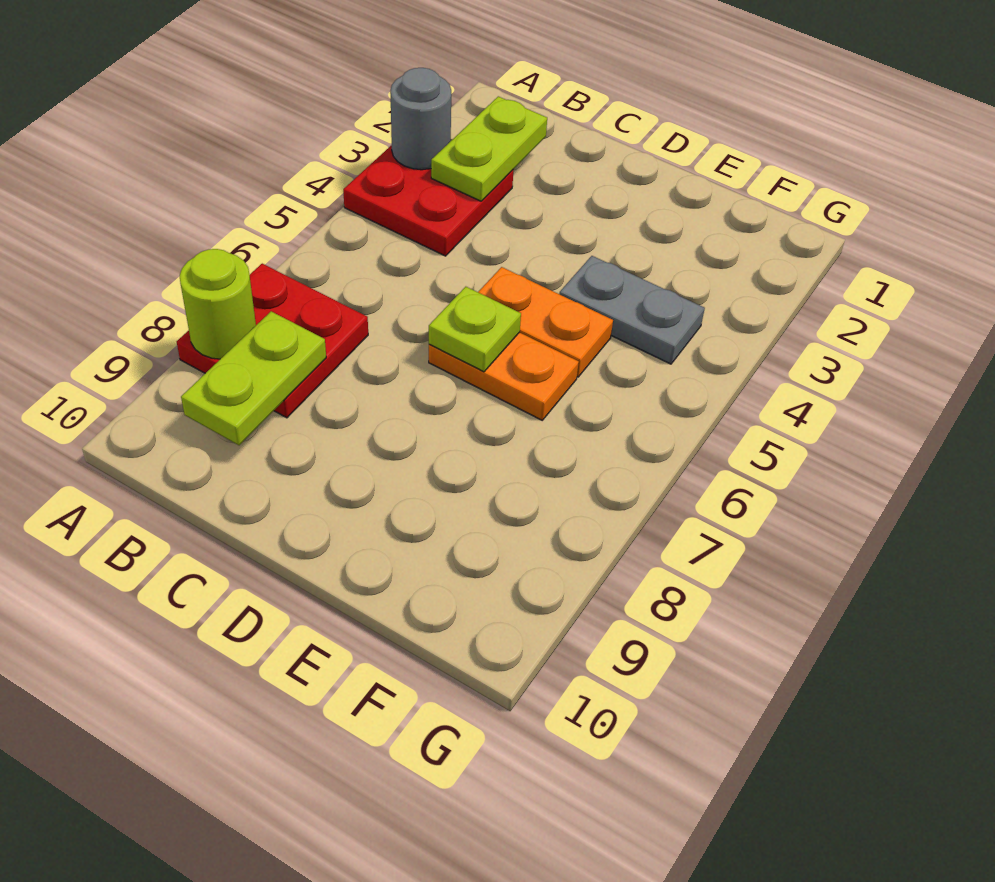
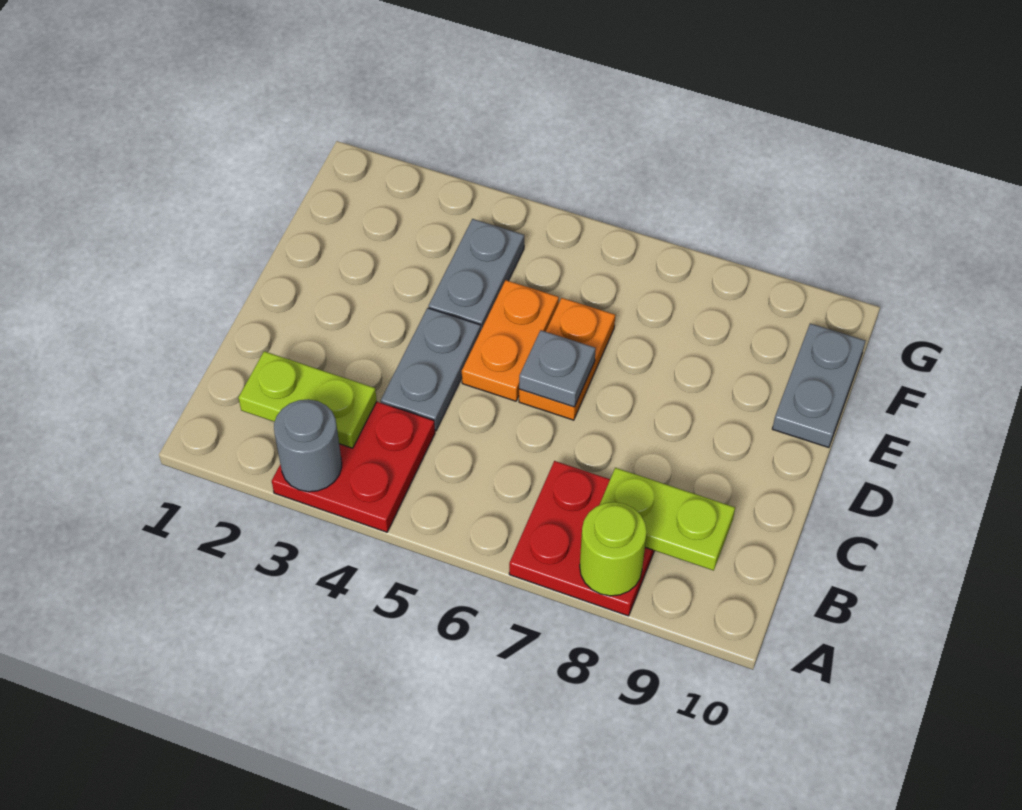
none -> grey plate C4:D4 level 1
lime plate D6 level 2 -> grey plate D6 level 2
none -> grey plate E10:F10 level 1

